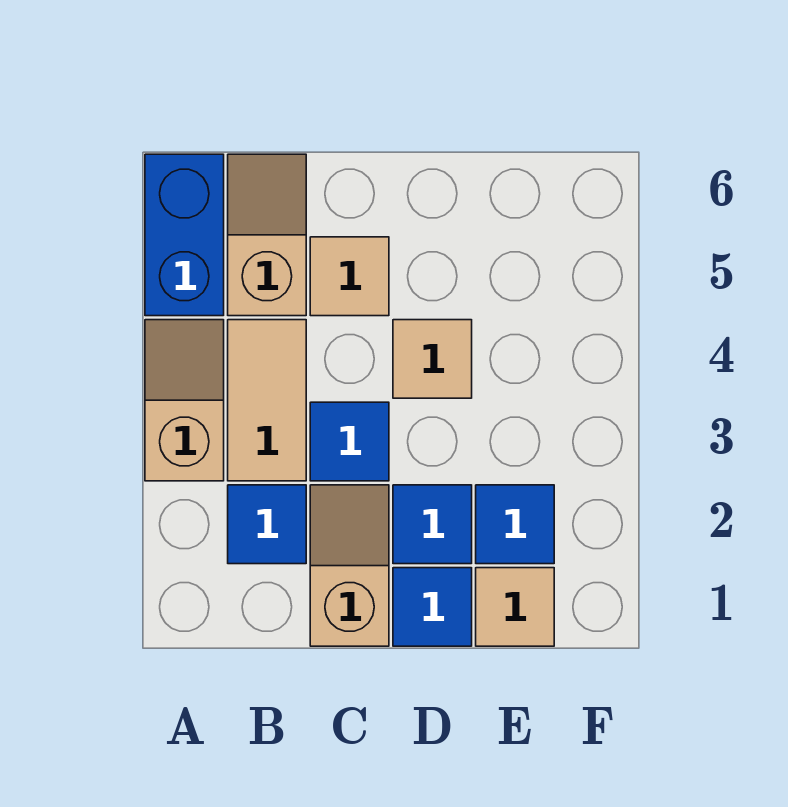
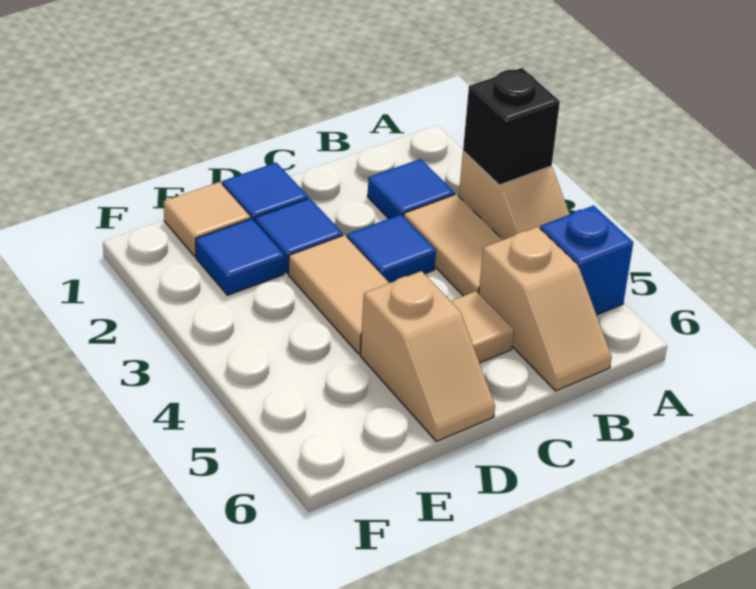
none -> black brick A3 level 2
blue brick A5:A6 level 1 -> blue brick A5 level 1
tan slope C1:C2 level 1 top 1 -> tan slope D5:D6 level 1 top 5
tan tile D4 level 1 -> tan tile D3:D4 level 1

